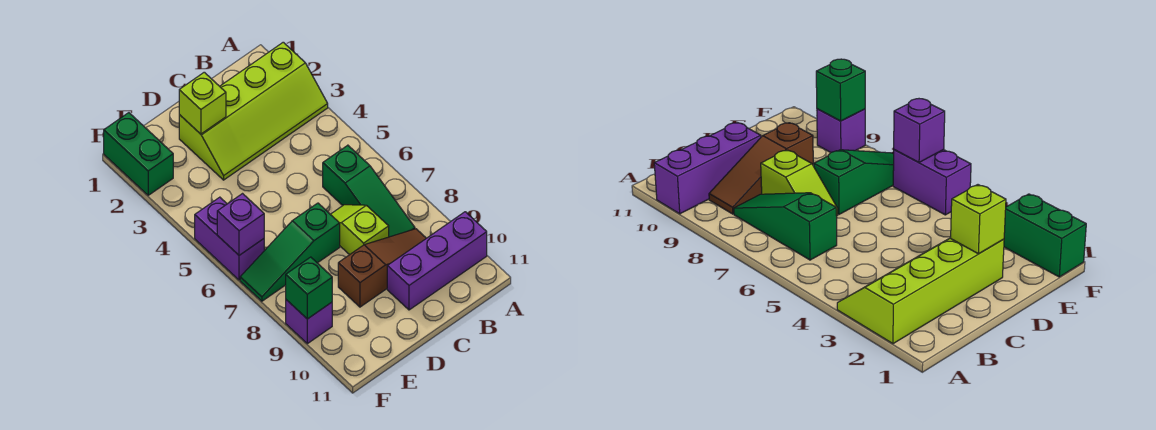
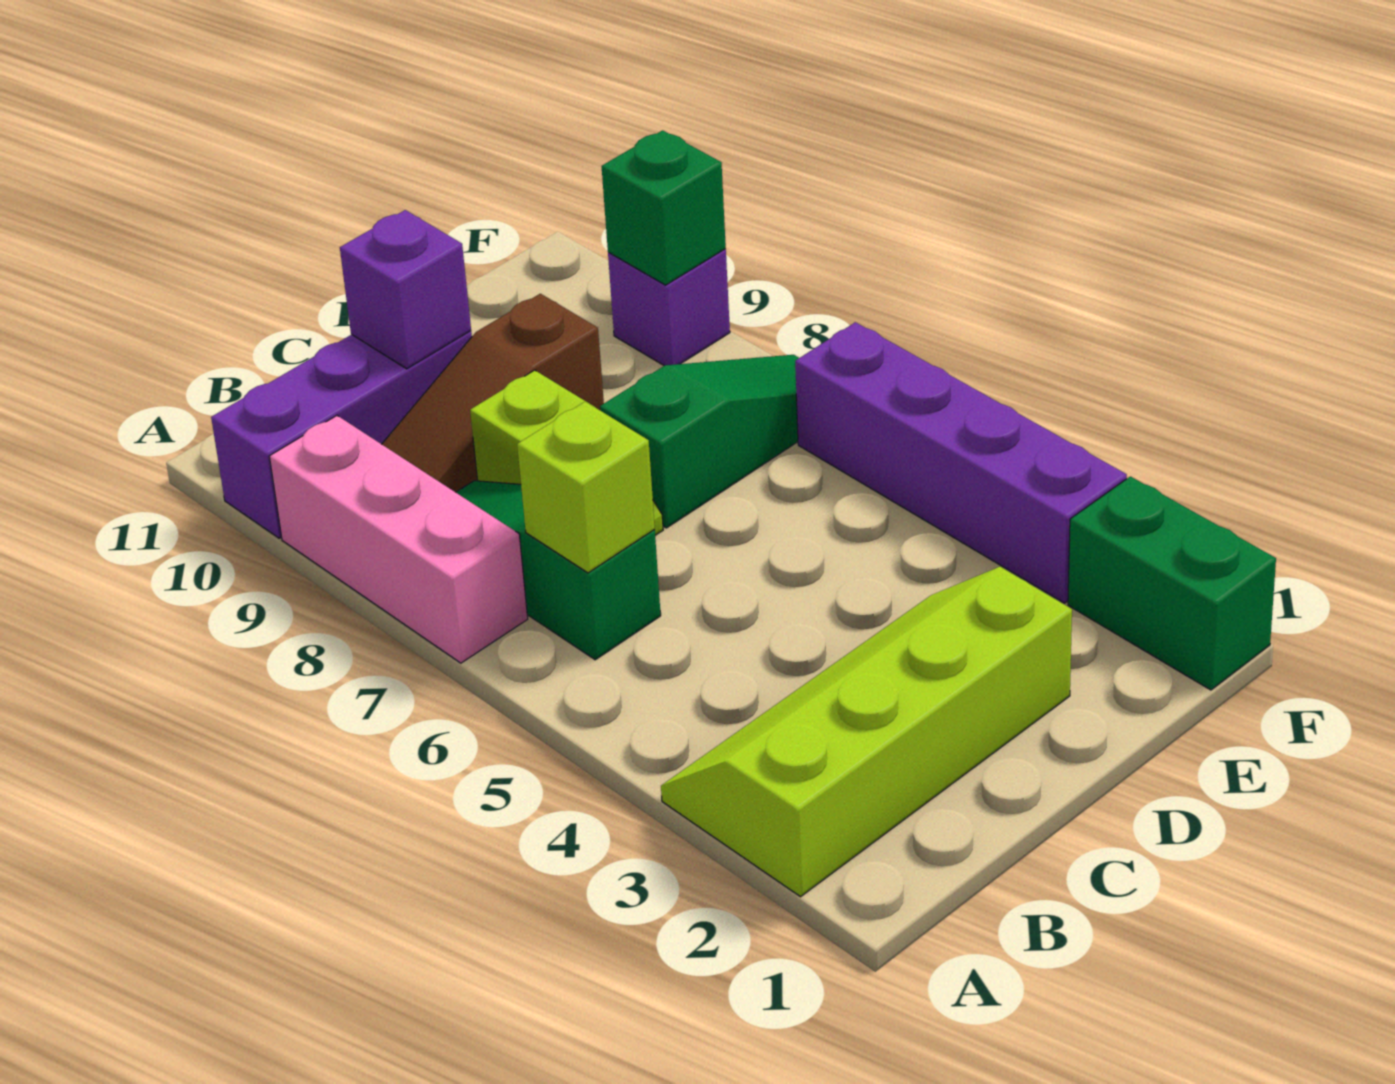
none -> pink brick A7:A9 level 1
lime brick D2 level 2 -> lime brick B6 level 2
purple brick F5:F6 level 1 -> purple brick F3:F6 level 1
purple brick F6 level 2 -> purple brick C10 level 2

